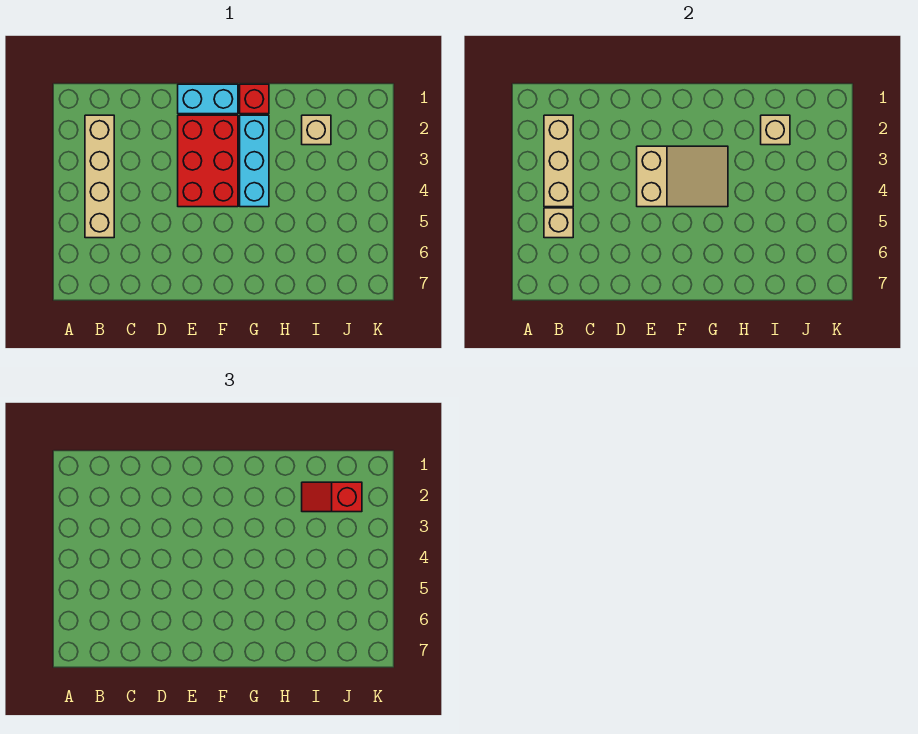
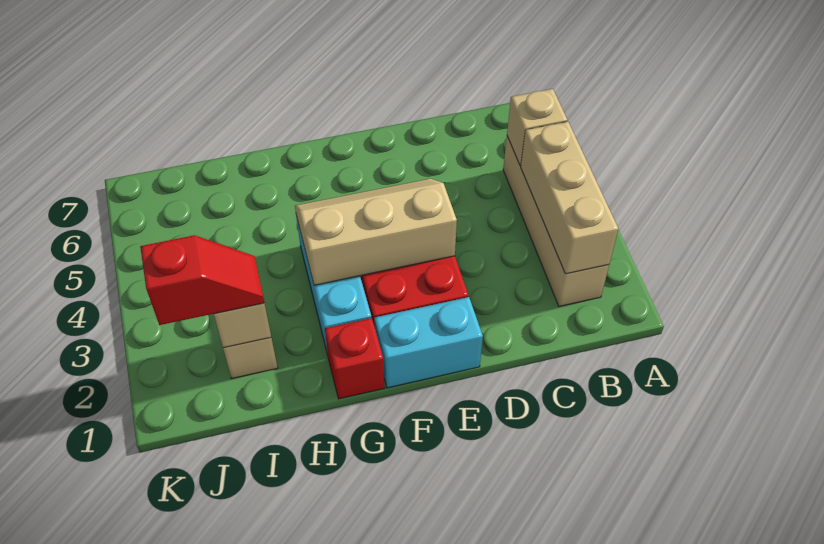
tan slope E3:G4 level 2 top E -> tan slope E3:G4 level 2 top 3

